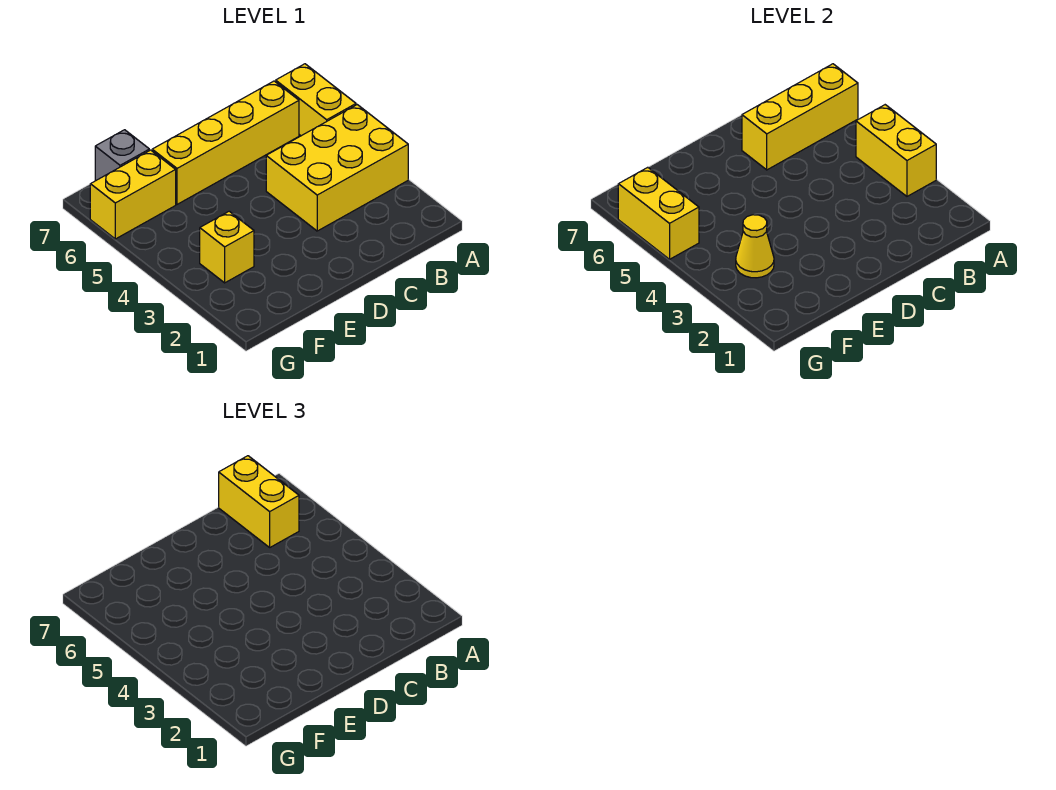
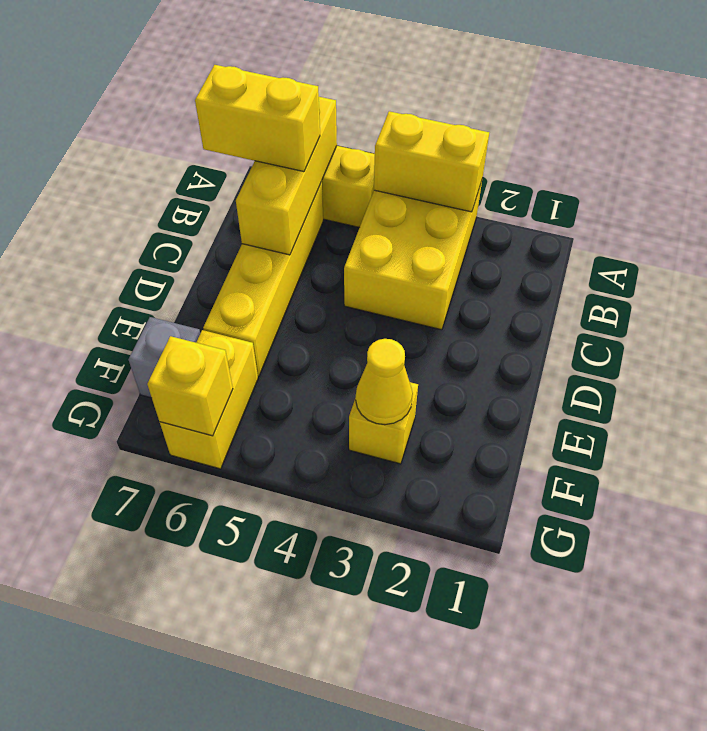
yellow brick G5:G6 level 2 -> yellow brick G6 level 2

